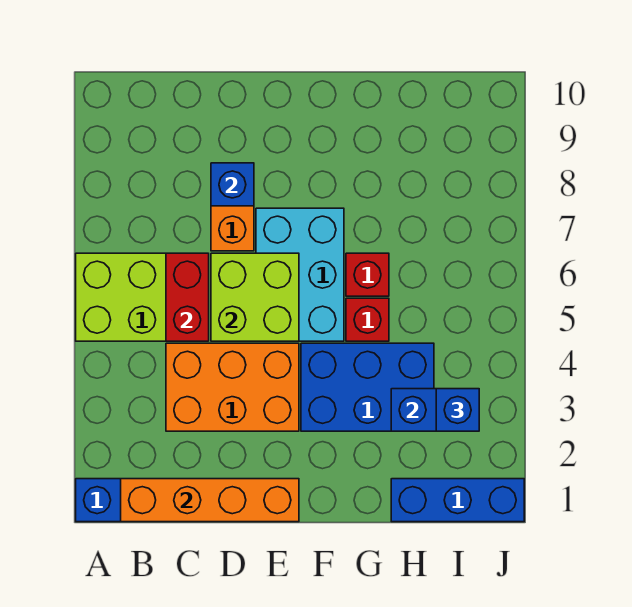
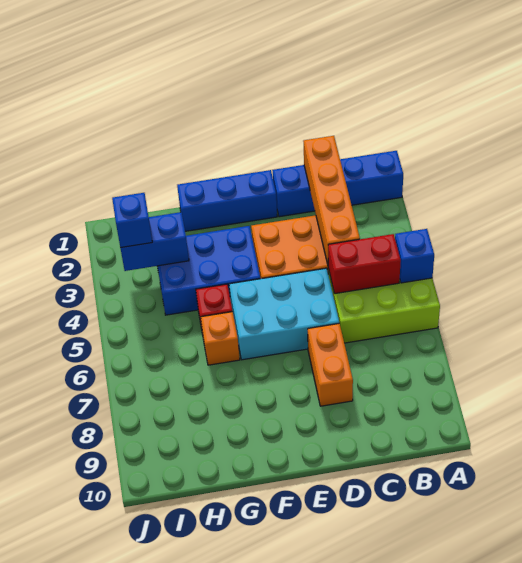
orange brick B1:E1 level 2 -> orange brick C1:C4 level 2
red brick C5:C6 level 2 -> red brick B5:C5 level 2
lime brick D5:E6 level 2 -> none
blue brick D8 level 2 -> blue brick A5 level 2
cyan brick E5:F7 level 1 -> cyan brick D5:F6 level 1
red brick G6 level 1 -> orange brick G6 level 1
blue brick H1:J1 level 1 -> blue brick E1:G1 level 1

